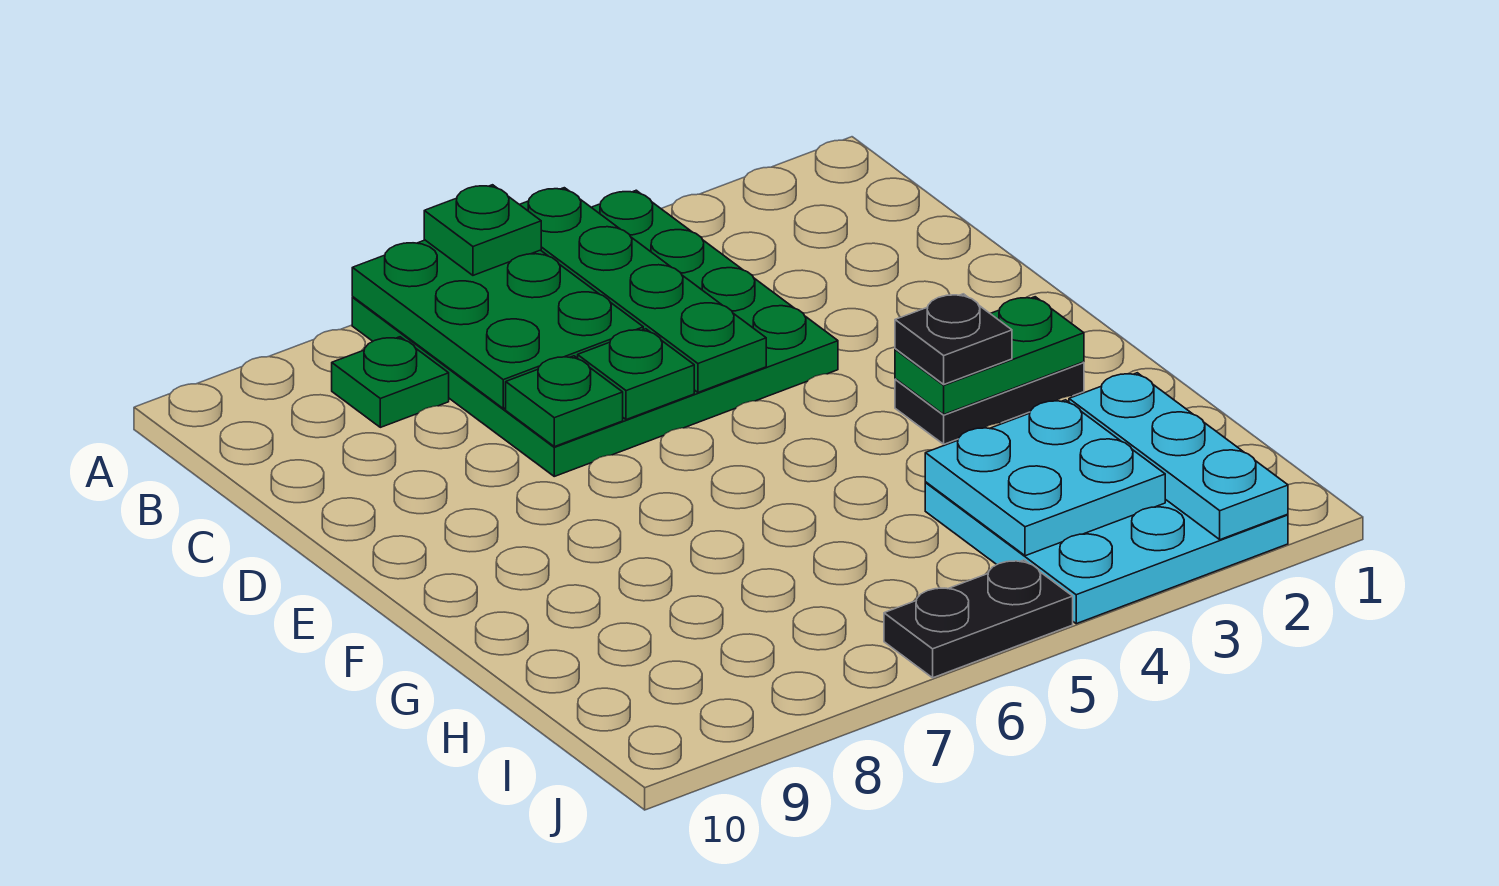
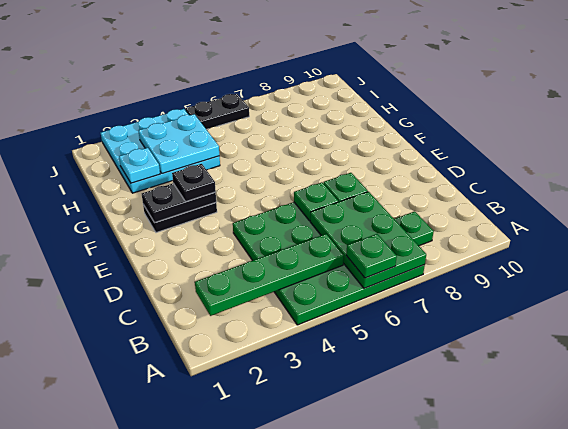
green plate A5:D5 level 2 -> green plate B2:B5 level 2
green plate F2:F3 level 2 -> black plate F2:F3 level 2
cyan plate H2:J2 level 2 -> cyan plate H2 level 2

